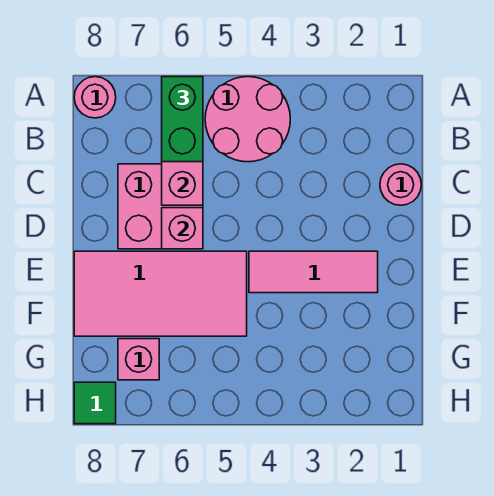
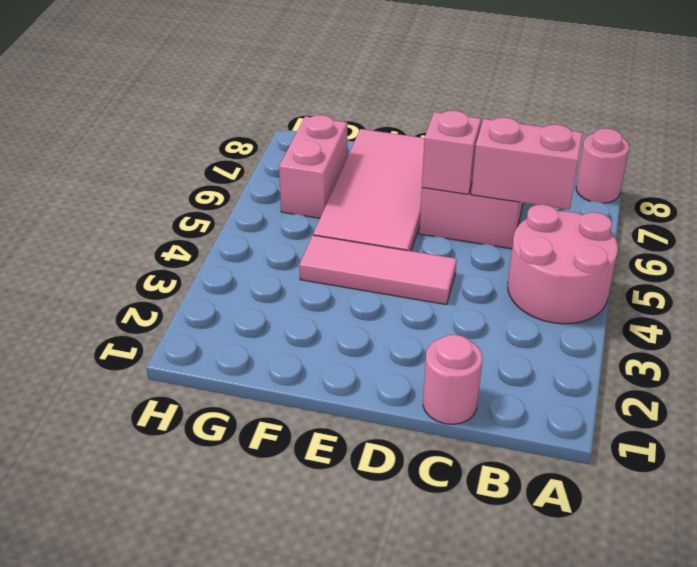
green brick A6:B6 level 3 -> none
pink tile E2:E4 level 1 -> pink tile D4:F4 level 1
pink brick G7 level 1 -> pink brick G6:G7 level 1
green tile H8 level 1 -> none

